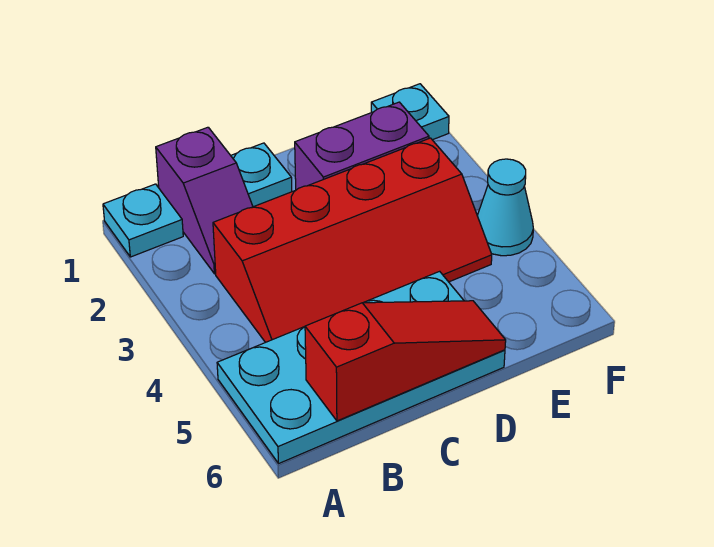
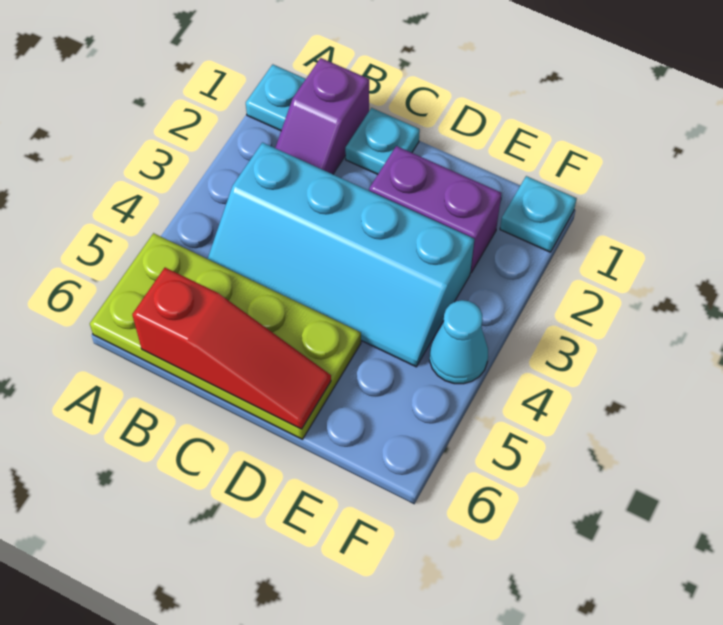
cyan plate A5:D6 level 1 -> lime plate A5:D6 level 1
red slope B3:E4 level 1 top 3 -> cyan slope B3:E4 level 1 top 3

